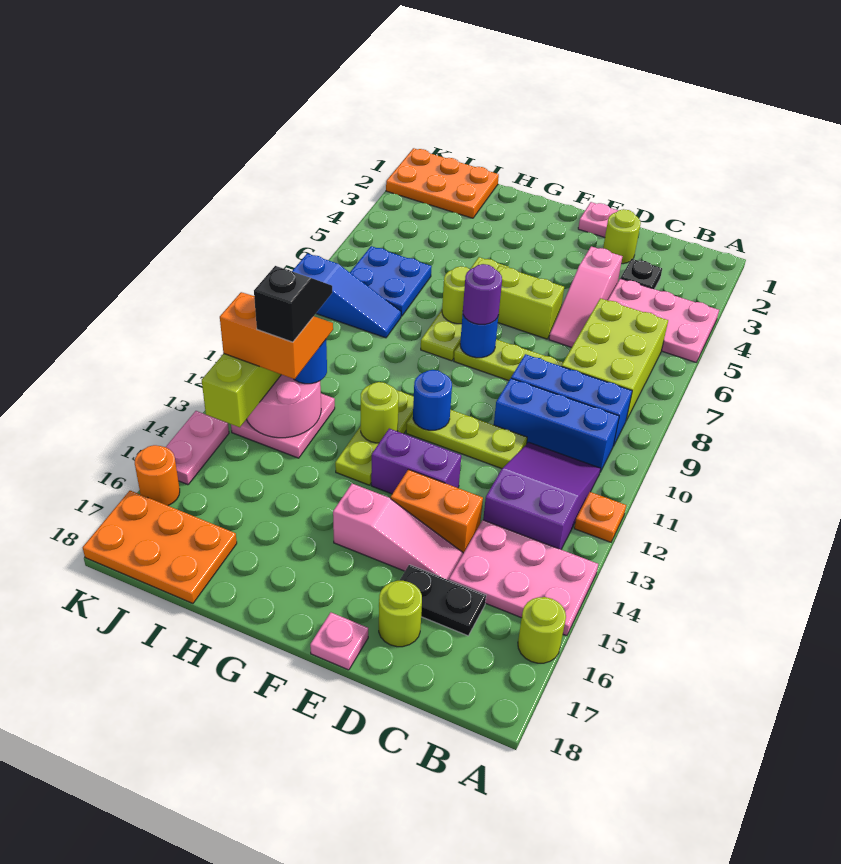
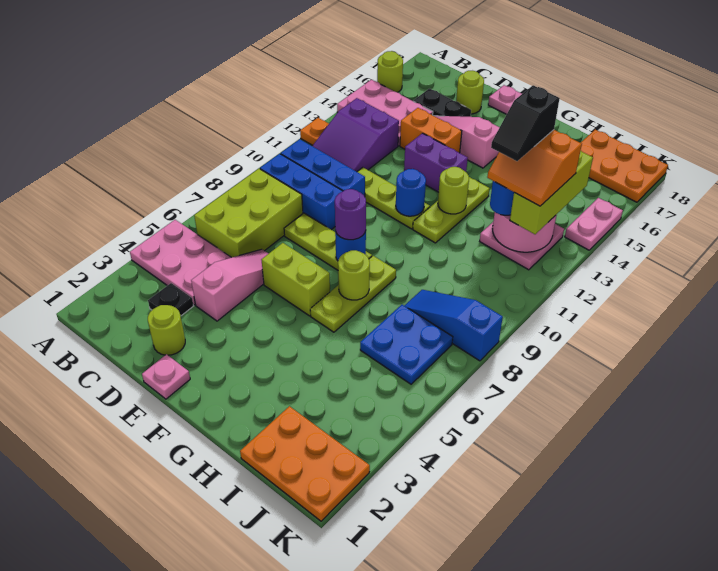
lime plate G5:G8 level 1 -> lime plate G6:G8 level 1
orange round brick K16 level 1 -> none

